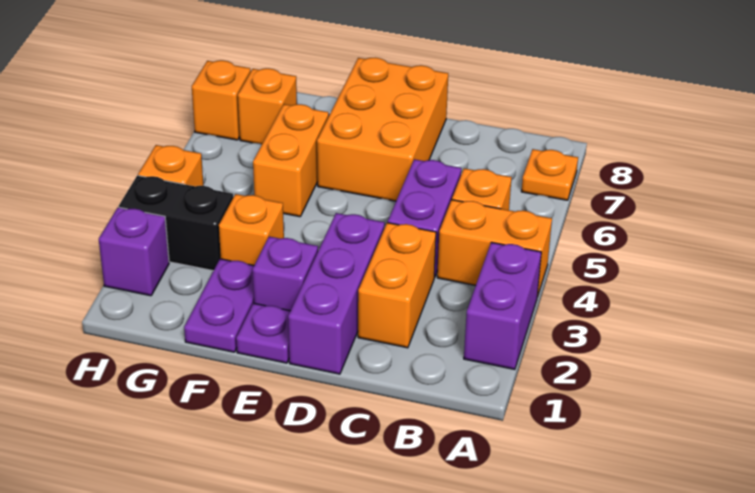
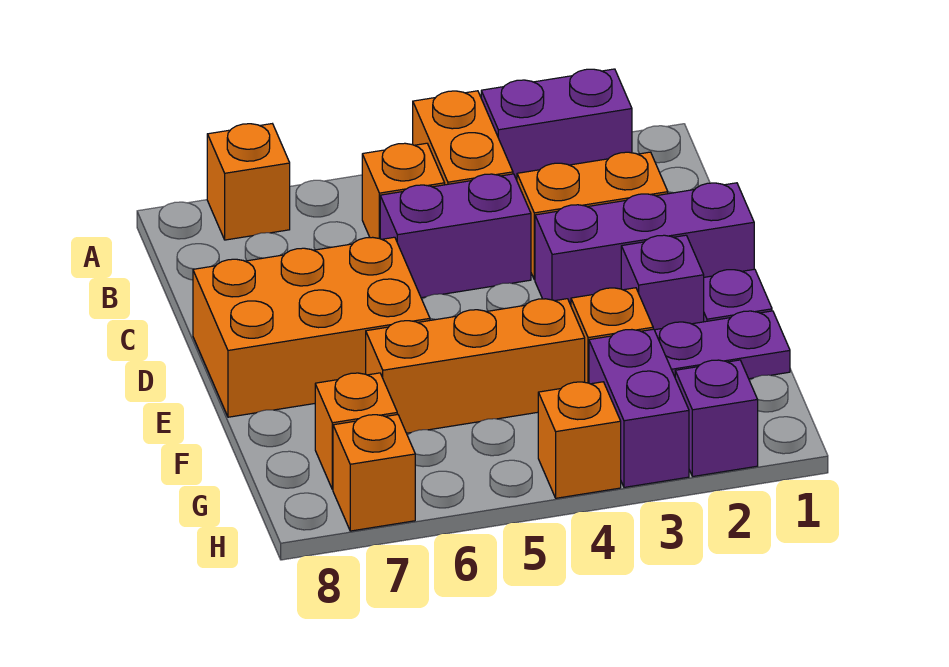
orange plate A7 level 1 -> orange brick A7 level 1
orange brick F5:F6 level 1 -> orange brick F4:F6 level 1
black brick G3:H3 level 1 -> purple brick G3:H3 level 1

